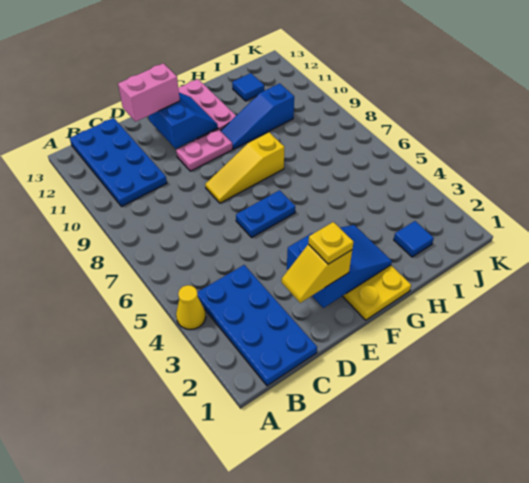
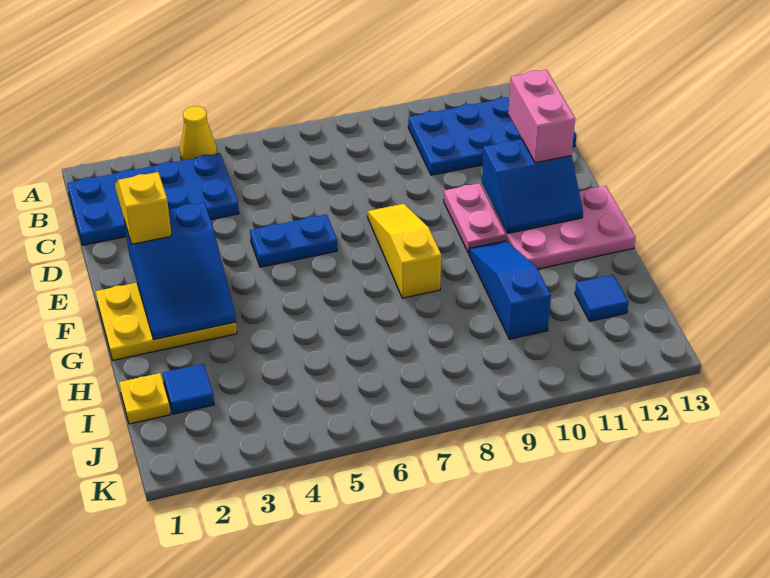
yellow plate E2 level 4 -> yellow plate I1 level 1
blue plate E6:F6 level 1 -> blue plate E5:E6 level 1

